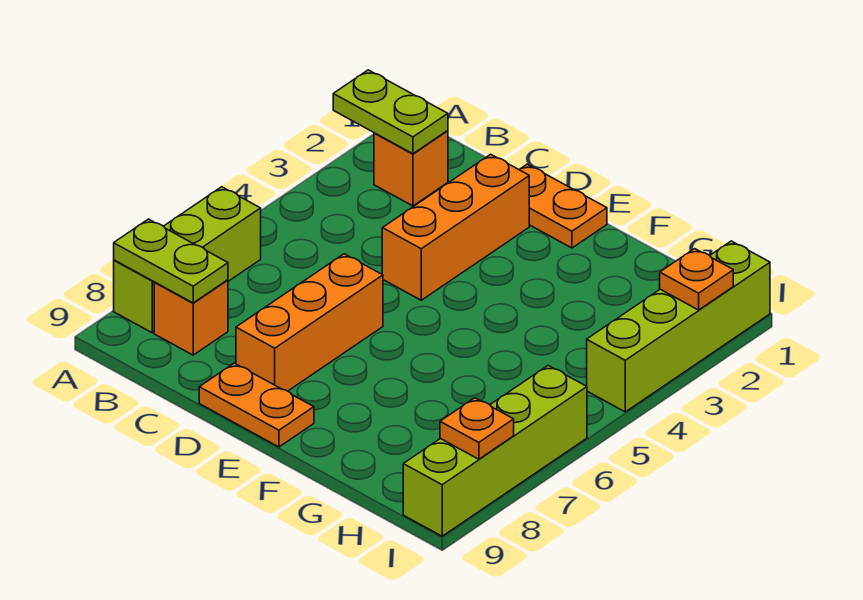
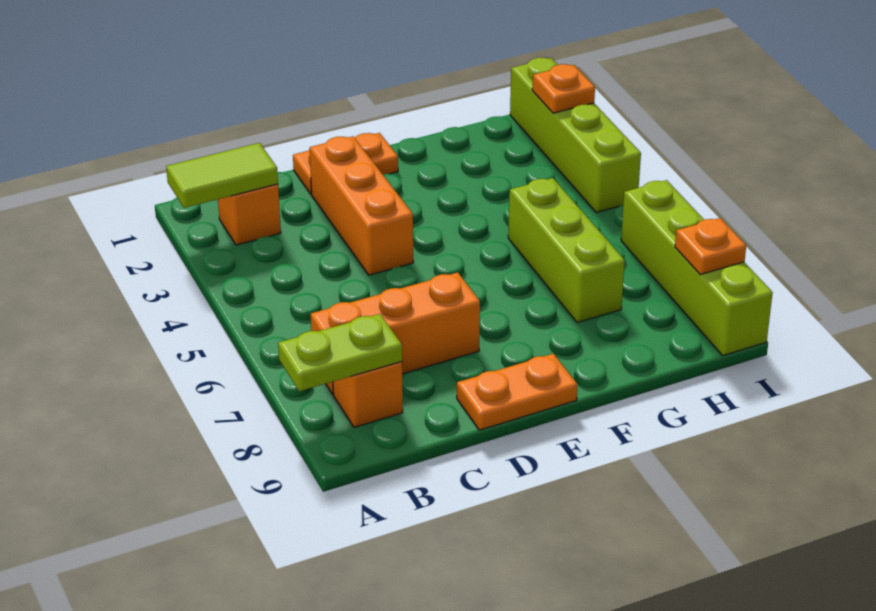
lime plate A2:B2 level 2 -> lime tile A2:B2 level 2
lime brick A6:A8 level 1 -> lime brick G5:G7 level 1
orange brick D6:D8 level 1 -> orange brick B7:D7 level 1

